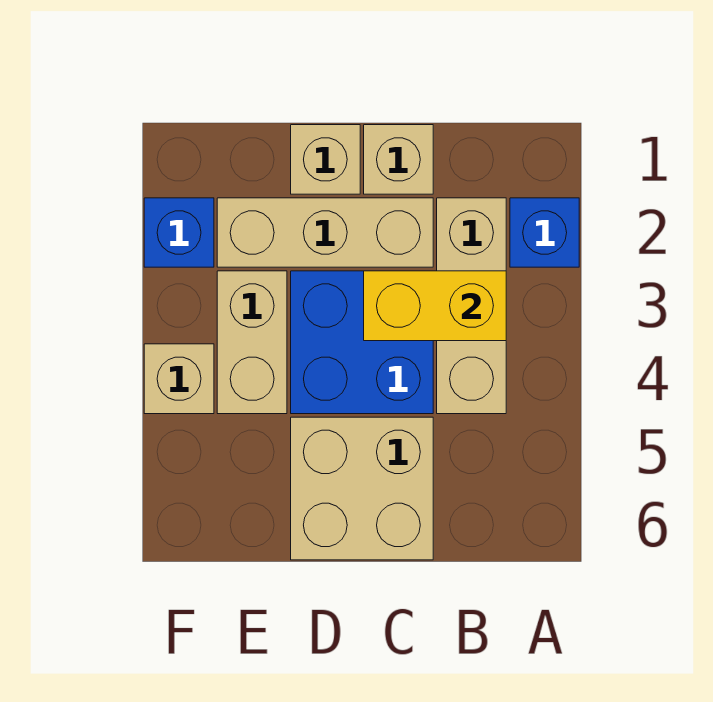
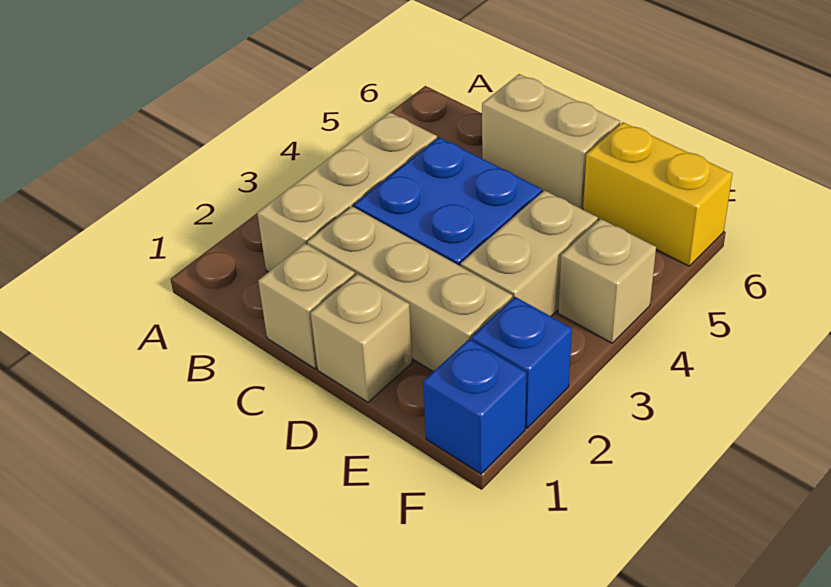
blue brick A2 level 1 -> blue brick F1 level 1
yellow brick B3:C3 level 2 -> yellow brick E6:F6 level 1
tan brick C5:D6 level 1 -> tan brick C6:D6 level 1

